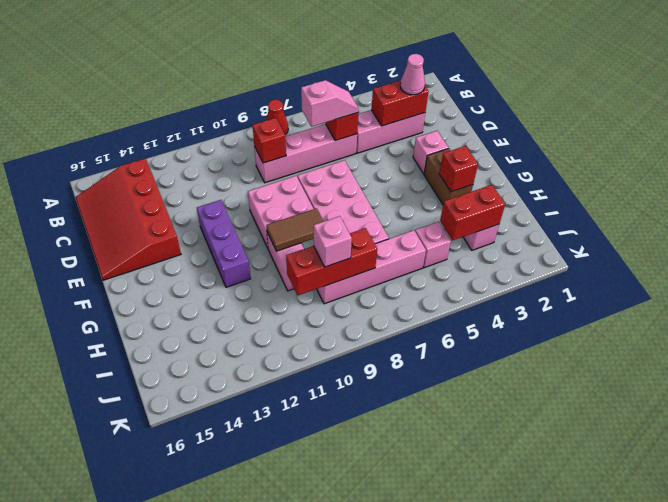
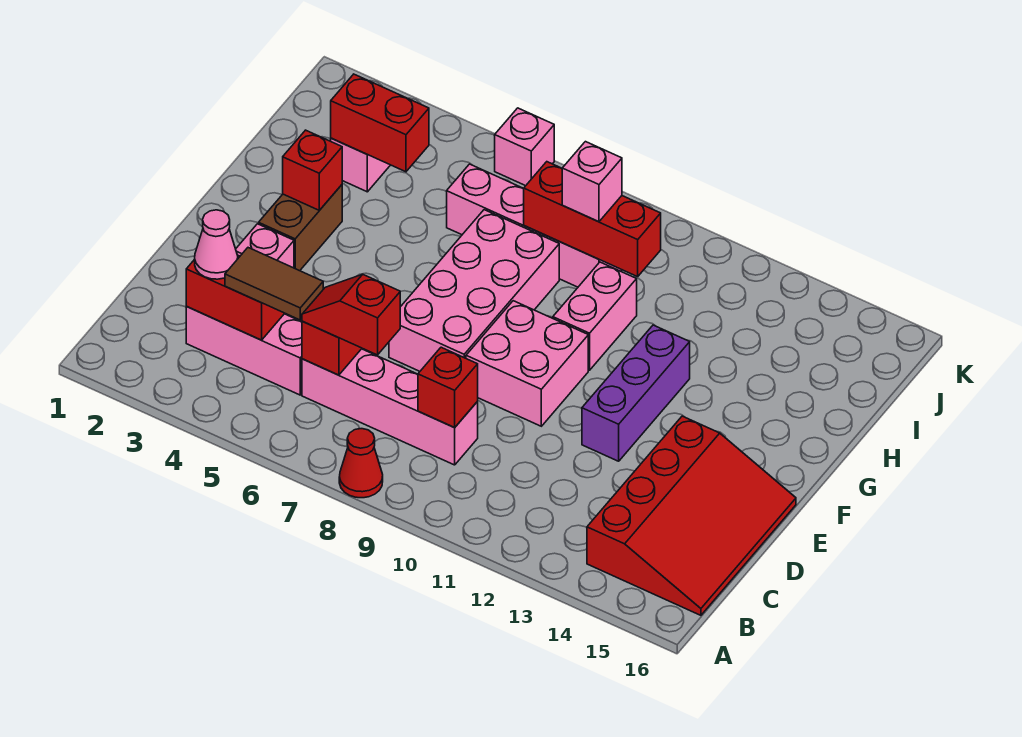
pink slope C6:C7 level 3 top 7 -> red slope C6:C7 level 3 top 7
brown tile G9:G10 level 2 -> brown tile C4:C5 level 3
pink brick I5 level 1 -> pink brick K6 level 1

